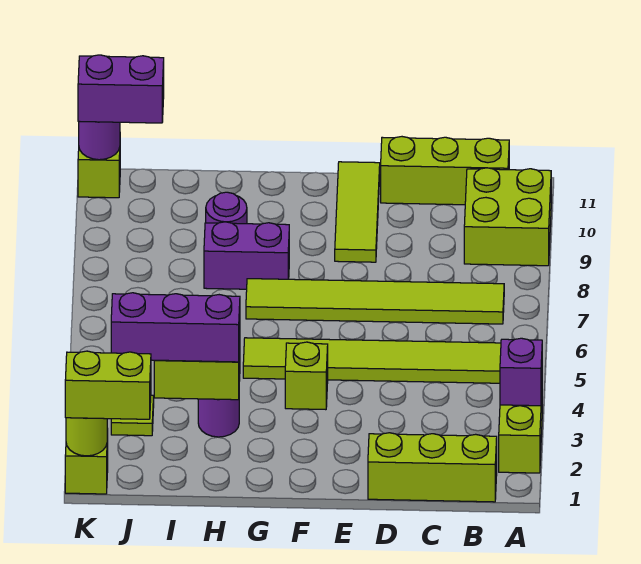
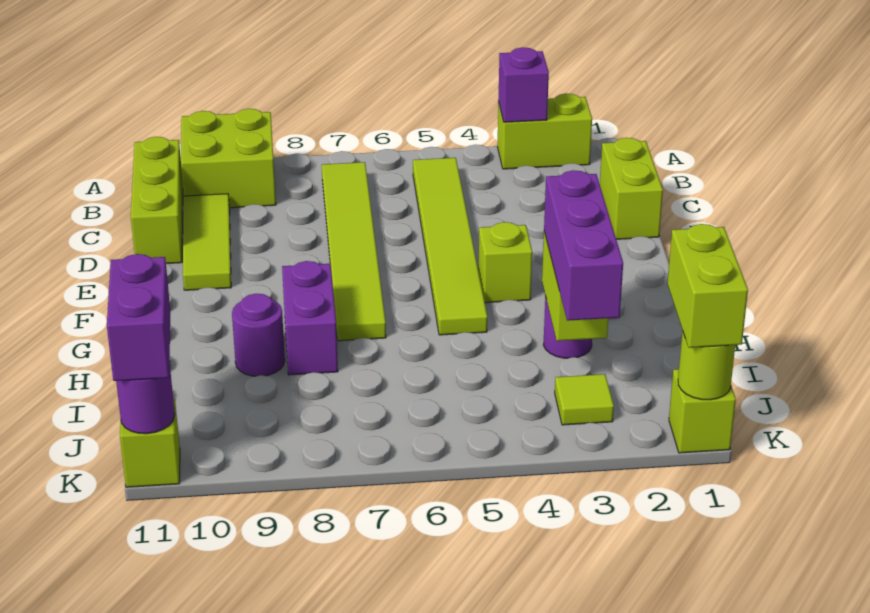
lime brick B1:D1 level 1 -> lime brick C1:D1 level 1
lime tile E9:E11 level 1 -> lime tile C10:E10 level 1

